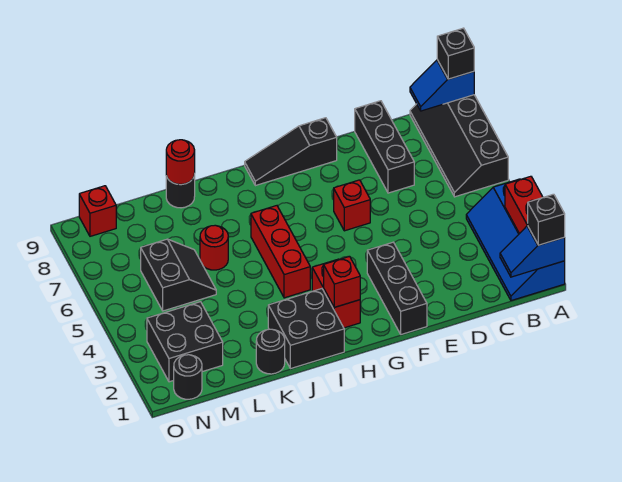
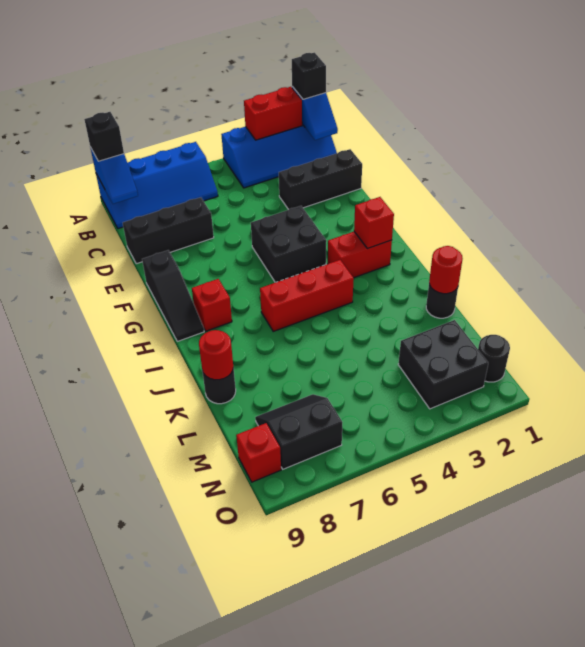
black slope A6:B9 level 1 top A -> blue slope A6:B9 level 1 top A
black brick F1:F3 level 1 -> black brick D1:D3 level 1
red brick F6 level 1 -> red brick H8 level 1
black brick I1:J2 level 1 -> black brick F4:G5 level 1
red round brick K6 level 1 -> red round brick K1 level 2
black slope L5:M6 level 1 top M -> black slope M7:N8 level 1 top N

